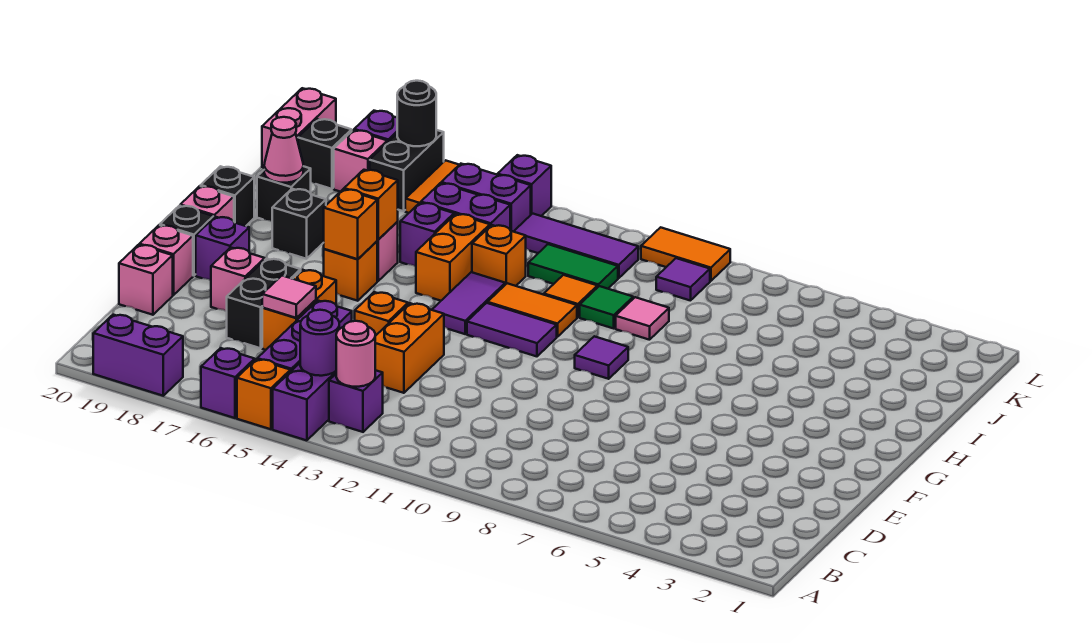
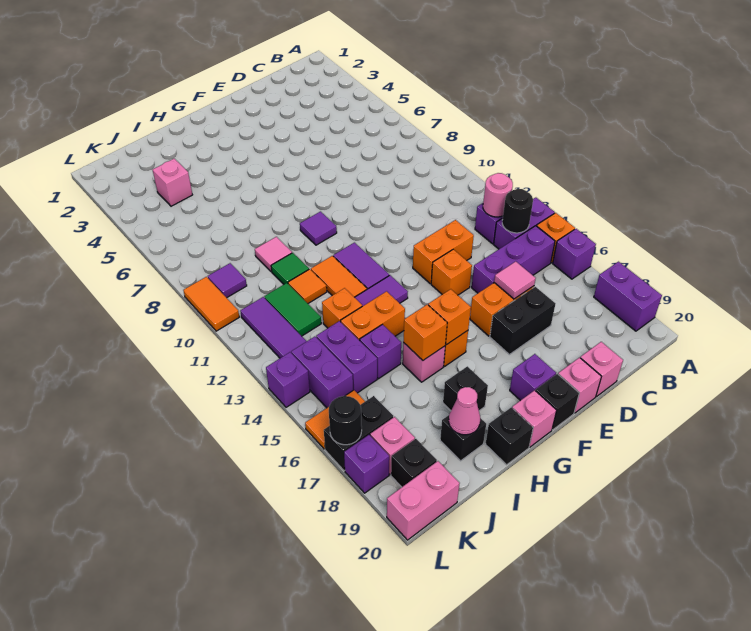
purple round brick B14 level 2 -> black round brick B14 level 2
pink brick E18 level 1 -> pink brick J4 level 1

